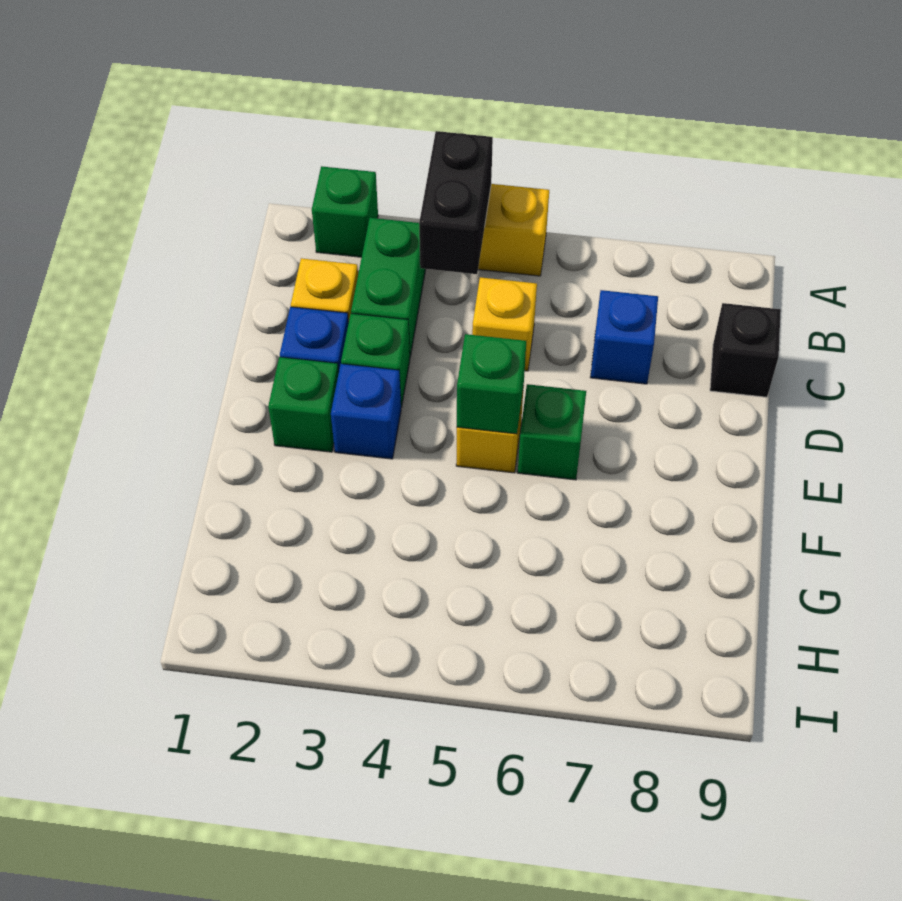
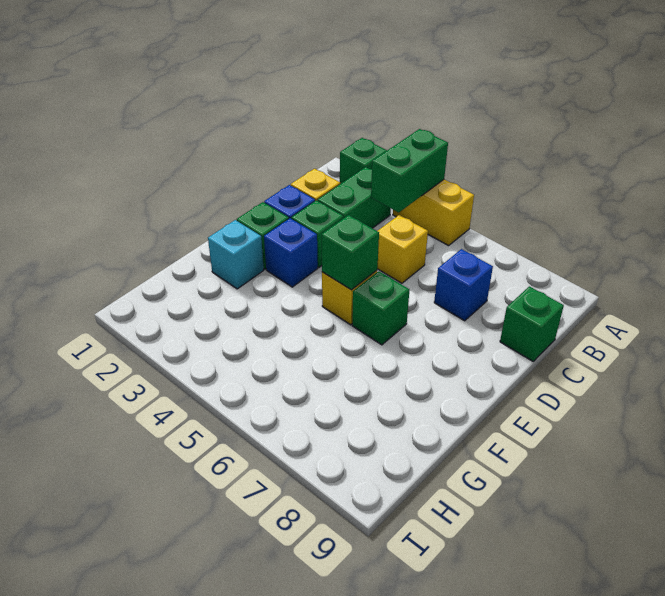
black brick A4:B4 level 2 -> green brick A4:B4 level 2
black brick C9 level 1 -> green brick C9 level 1
none -> cyan brick F2 level 1

